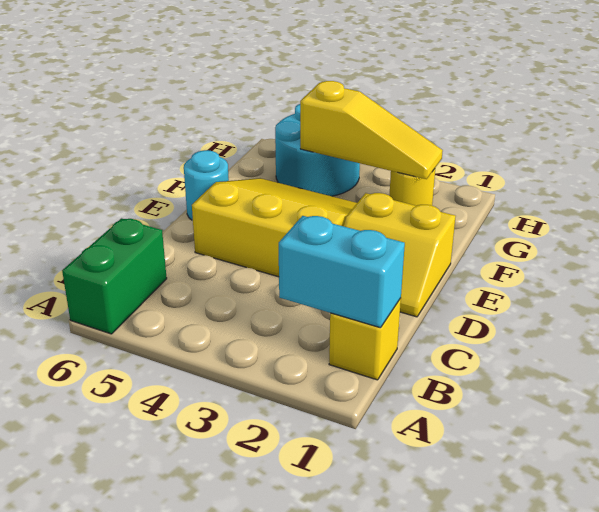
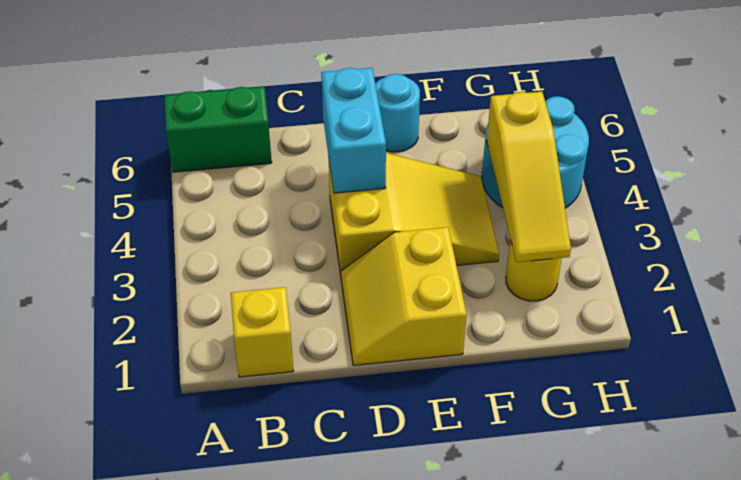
cyan brick B1:B2 level 2 -> cyan brick D4:D5 level 2
yellow slope D3:F5 level 1 top D -> yellow slope D3:F4 level 1 top D

